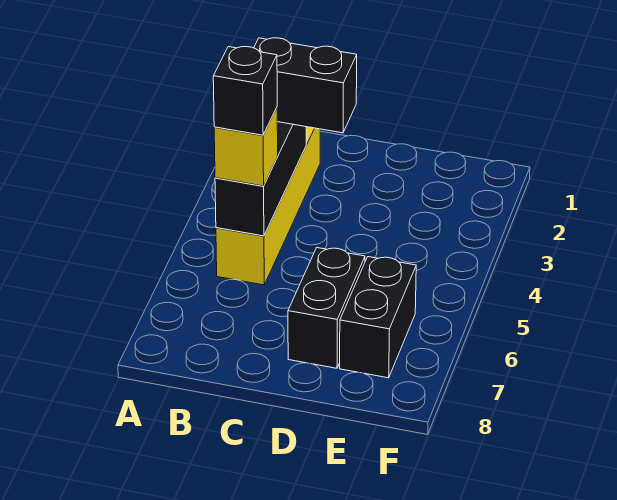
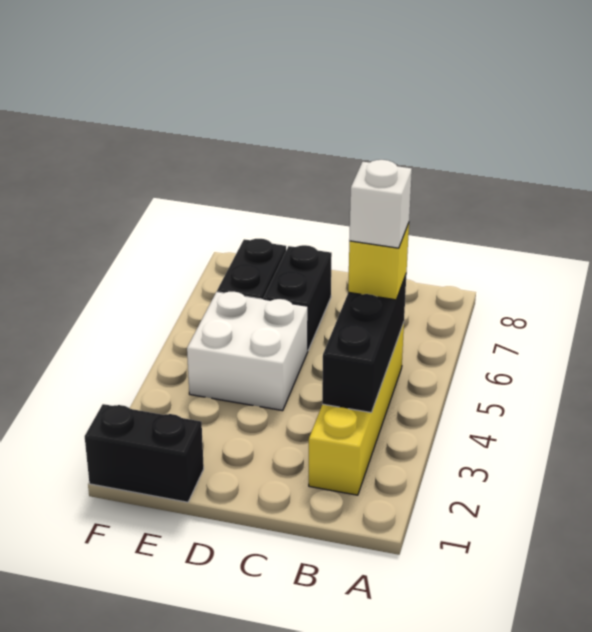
black brick B3:C3 level 3 -> black brick E1:F1 level 1
black brick B5 level 4 -> white brick B5 level 4
none -> white brick D4:E5 level 1

